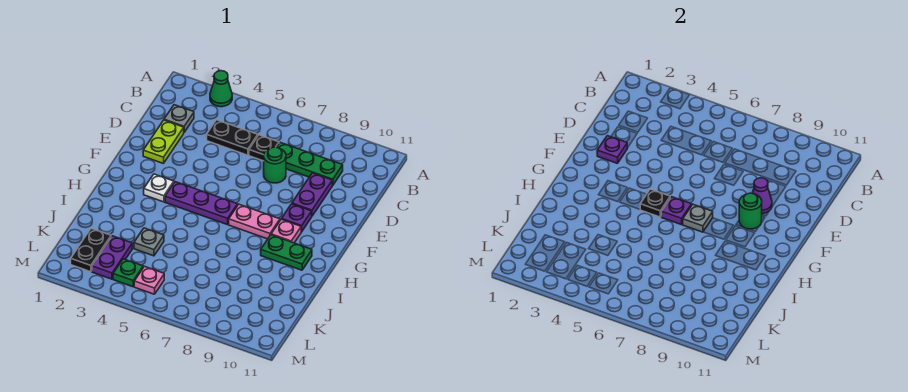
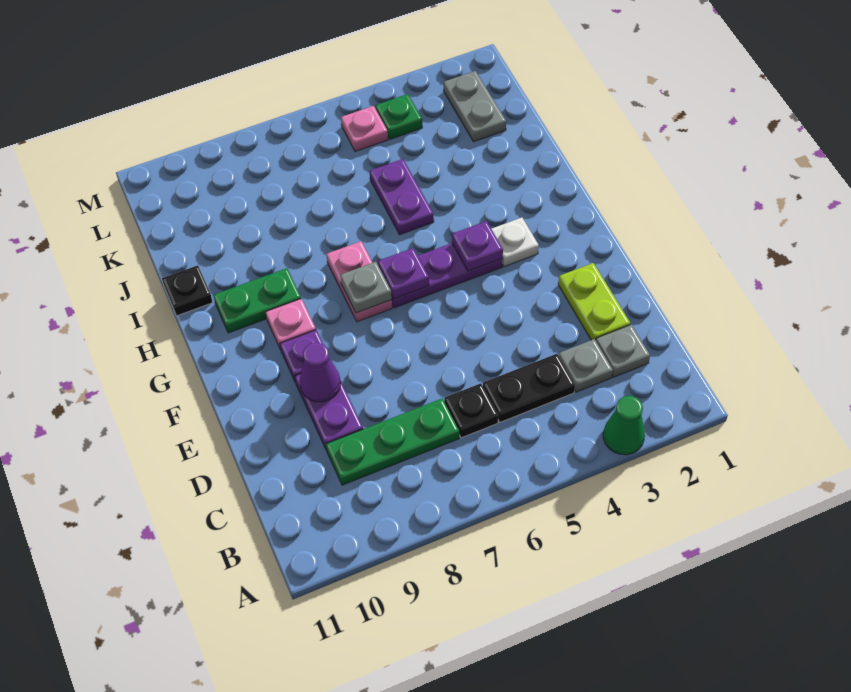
green round brick D7 level 1 -> none
purple plate E2 level 2 -> purple plate G4 level 2
green round brick F9 level 2 -> none
black plate G5 level 2 -> black plate I11 level 1
pink plate G7:G8 level 1 -> pink plate G7:H7 level 1
grey plate J4 level 1 -> grey plate C3 level 1
black plate K2:L2 level 1 -> grey plate K2:L2 level 1
purple plate K3:L3 level 1 -> purple plate I5:J5 level 1

